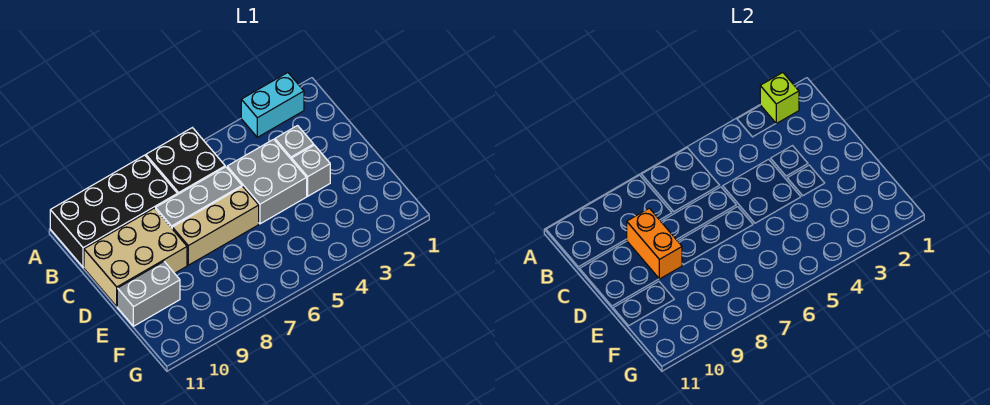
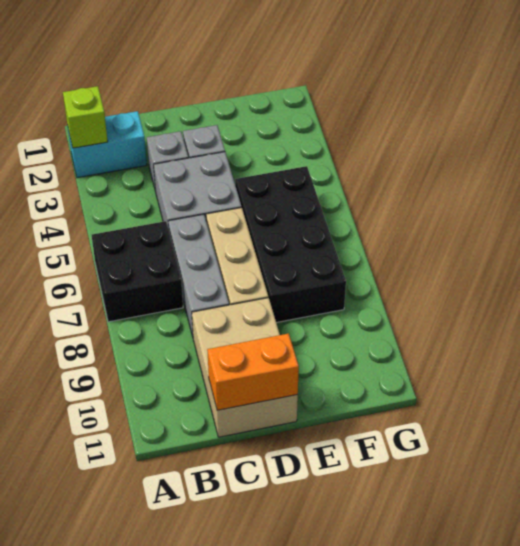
cyan brick A2:A3 level 1 -> cyan brick A2:B2 level 1
black brick A8:B11 level 1 -> black brick E5:F8 level 1
orange brick C9:D9 level 2 -> orange brick C11:D11 level 2
grey brick E10:E11 level 1 -> none

